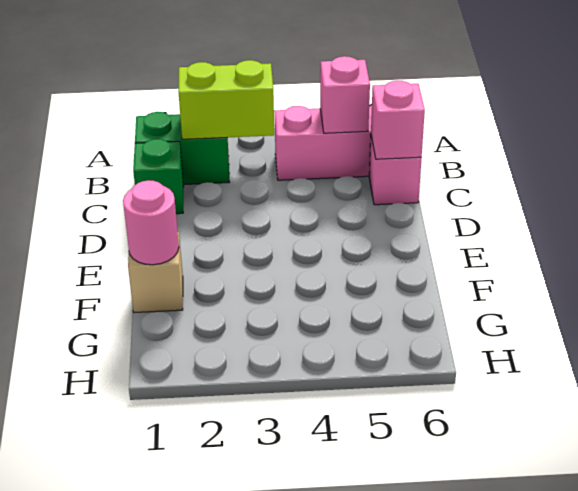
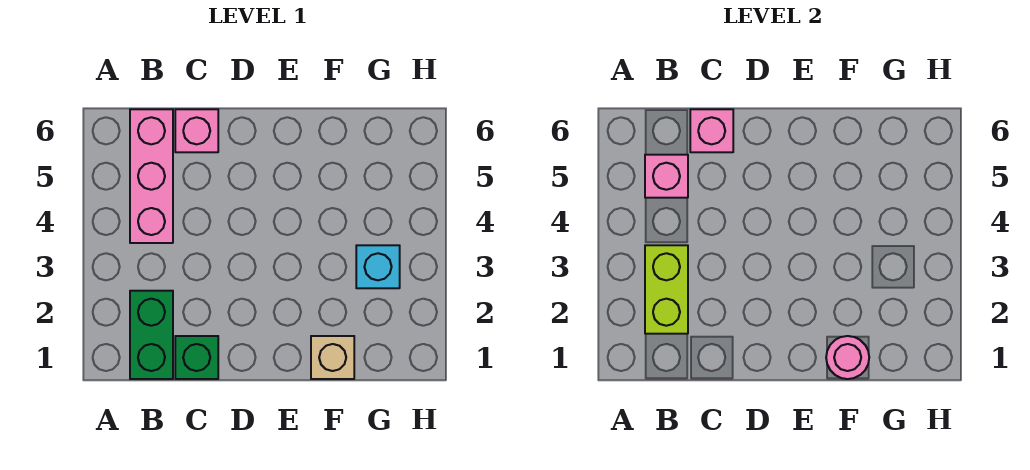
none -> cyan brick G3 level 1

